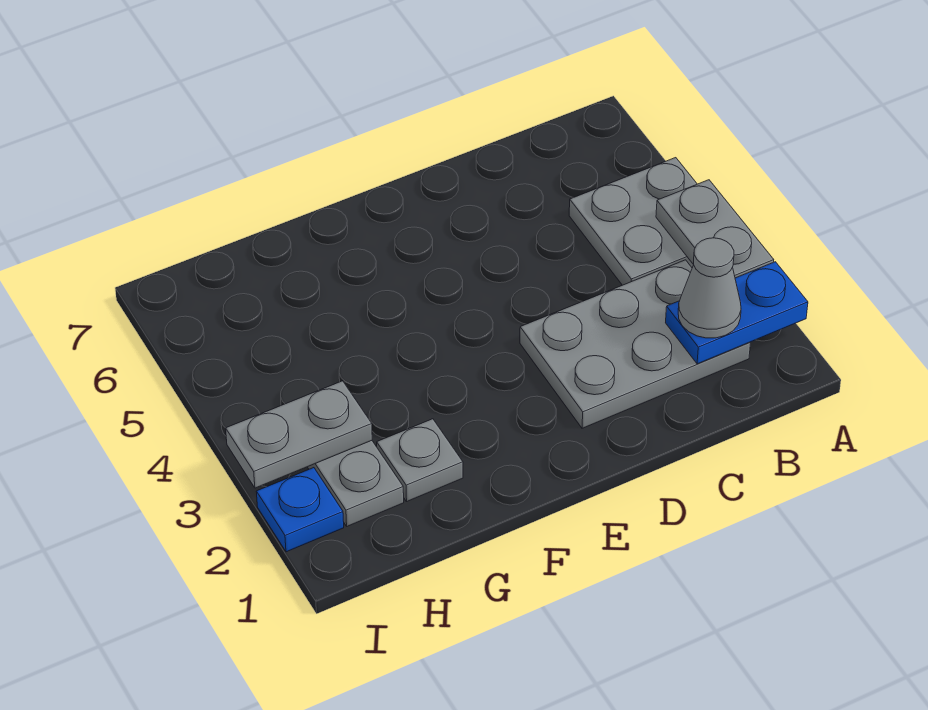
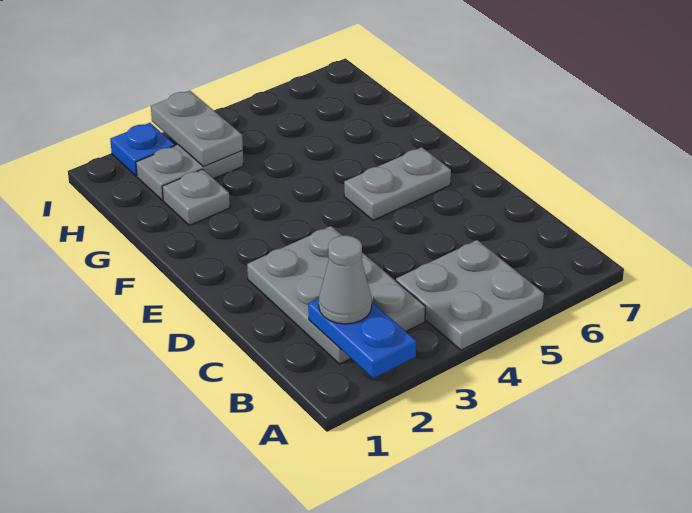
grey plate A3:A4 level 2 -> grey plate E5:E6 level 1

